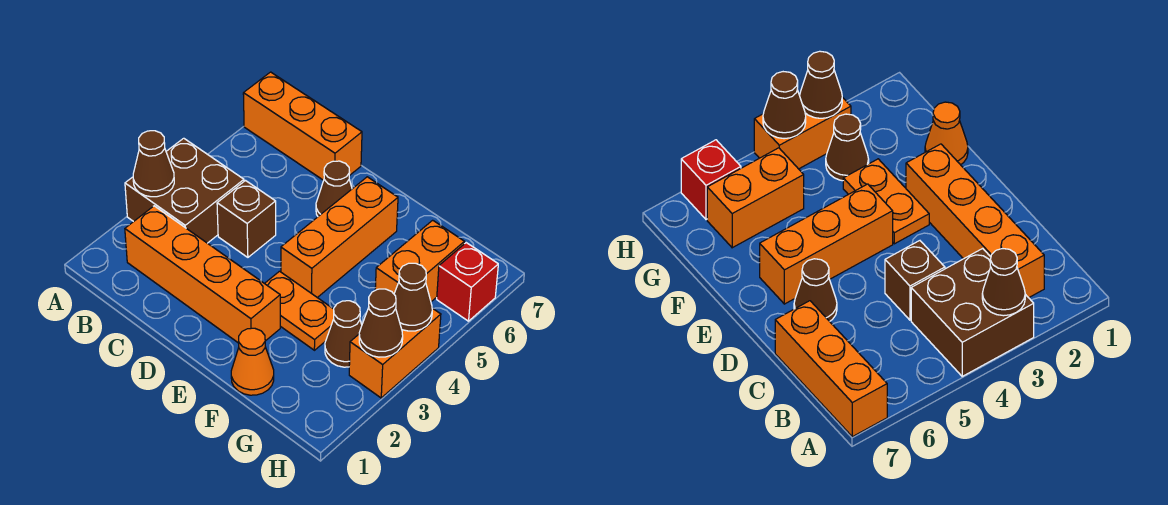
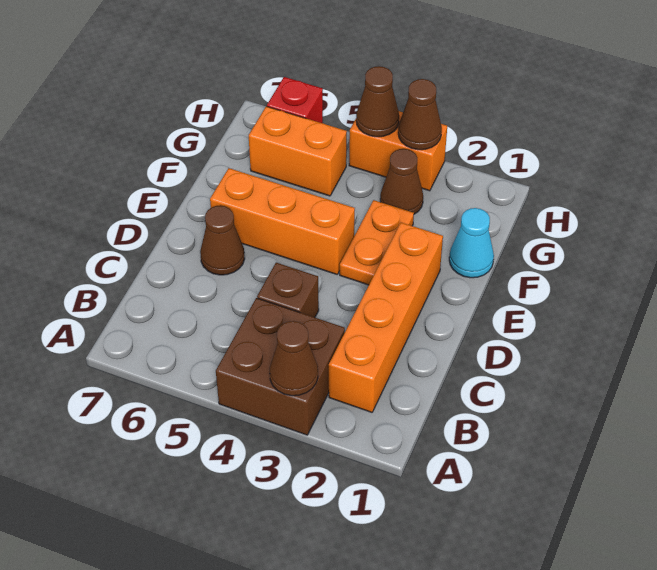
orange brick A7:C7 level 1 -> none
orange cone F1 level 1 -> cyan cone F1 level 1

